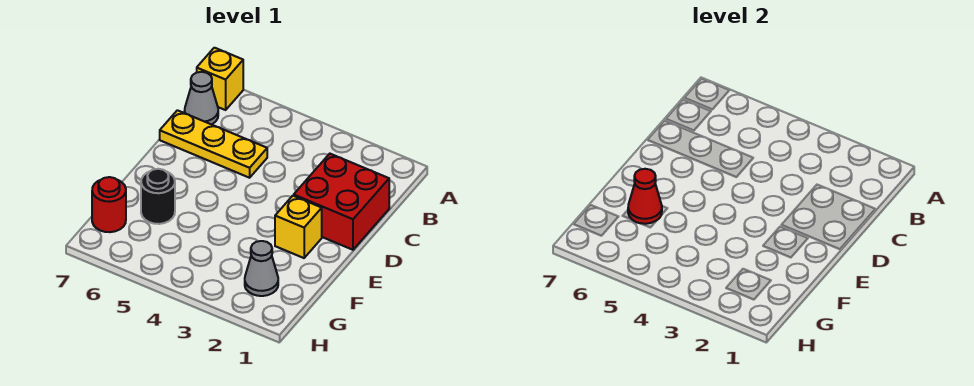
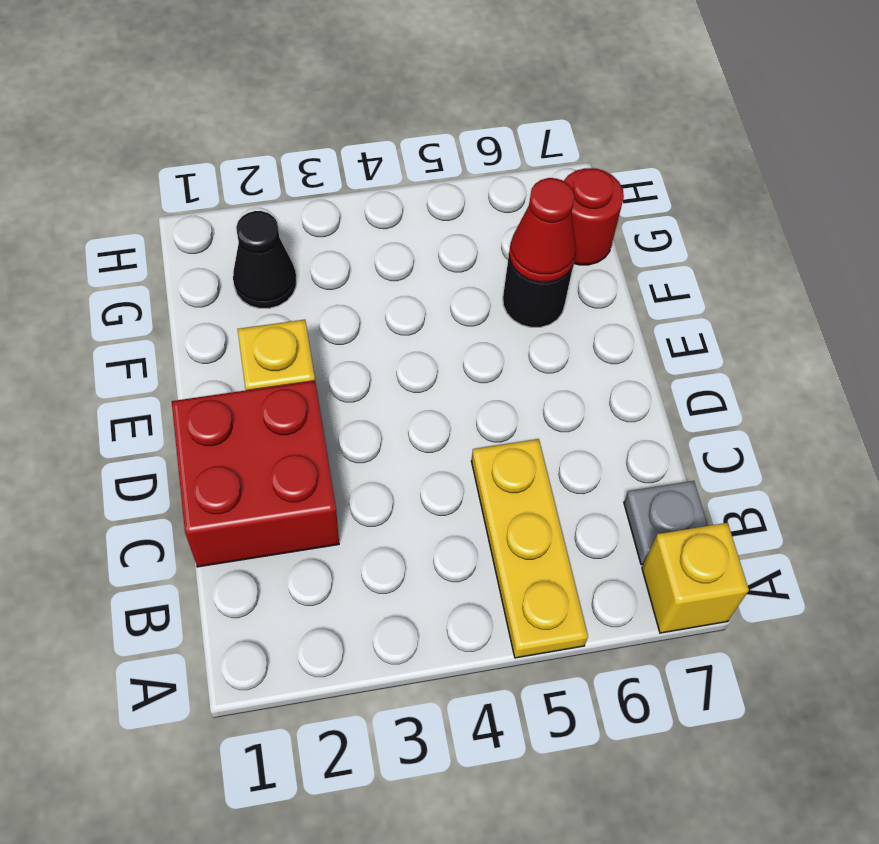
grey cone B7 level 1 -> grey plate B7 level 1
yellow plate C5:C7 level 1 -> yellow plate A5:C5 level 1
grey cone G2 level 1 -> black cone G2 level 1

